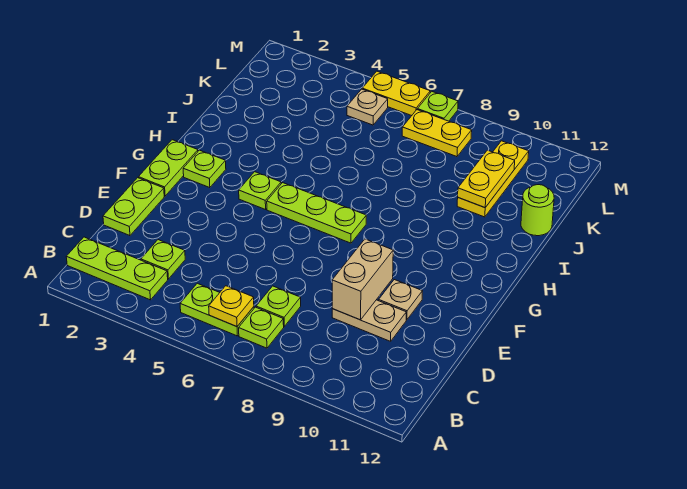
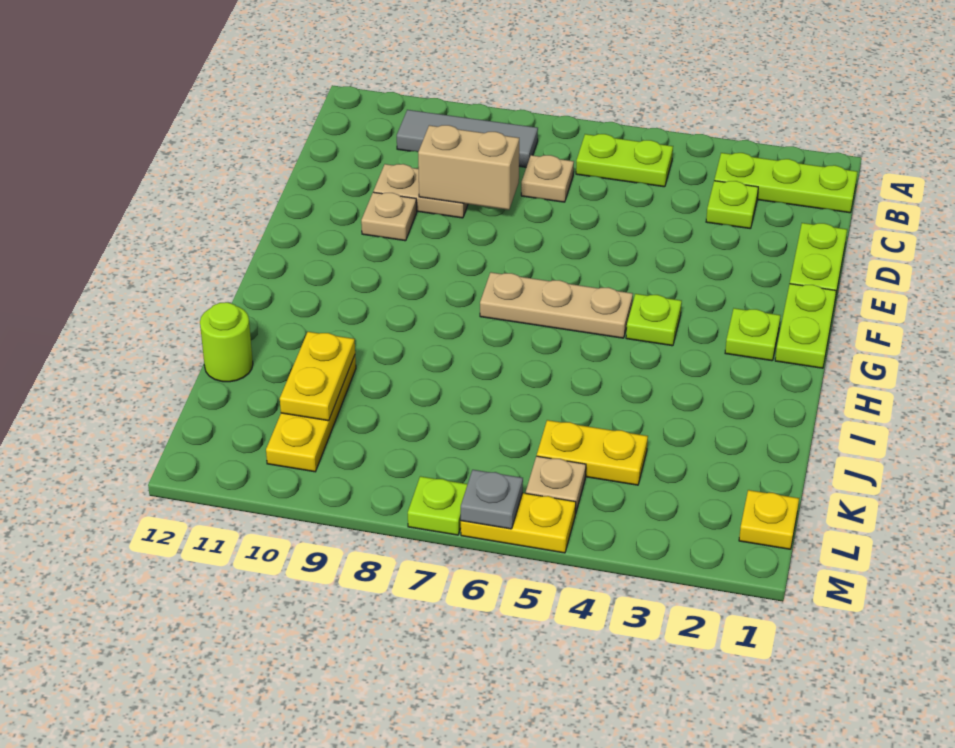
yellow plate B6 level 2 -> yellow plate L1 level 1
lime plate B7 level 1 -> none
none -> grey tile B8:B10 level 1
lime plate C7 level 1 -> tan plate C7 level 1
tan brick D9:E9 level 2 -> tan brick D8:D9 level 2
lime plate G5:G7 level 1 -> tan plate G5:G7 level 1
yellow plate L7:L8 level 1 -> yellow plate K4:K5 level 1
none -> grey plate M6 level 2

